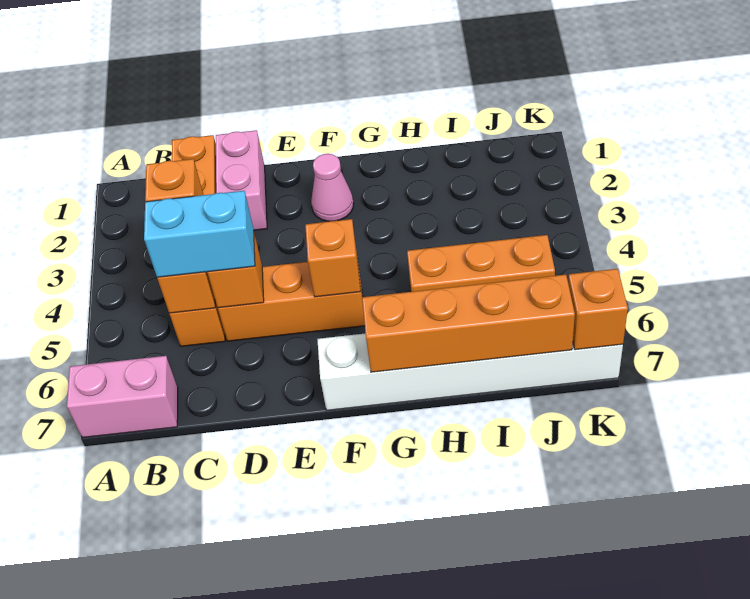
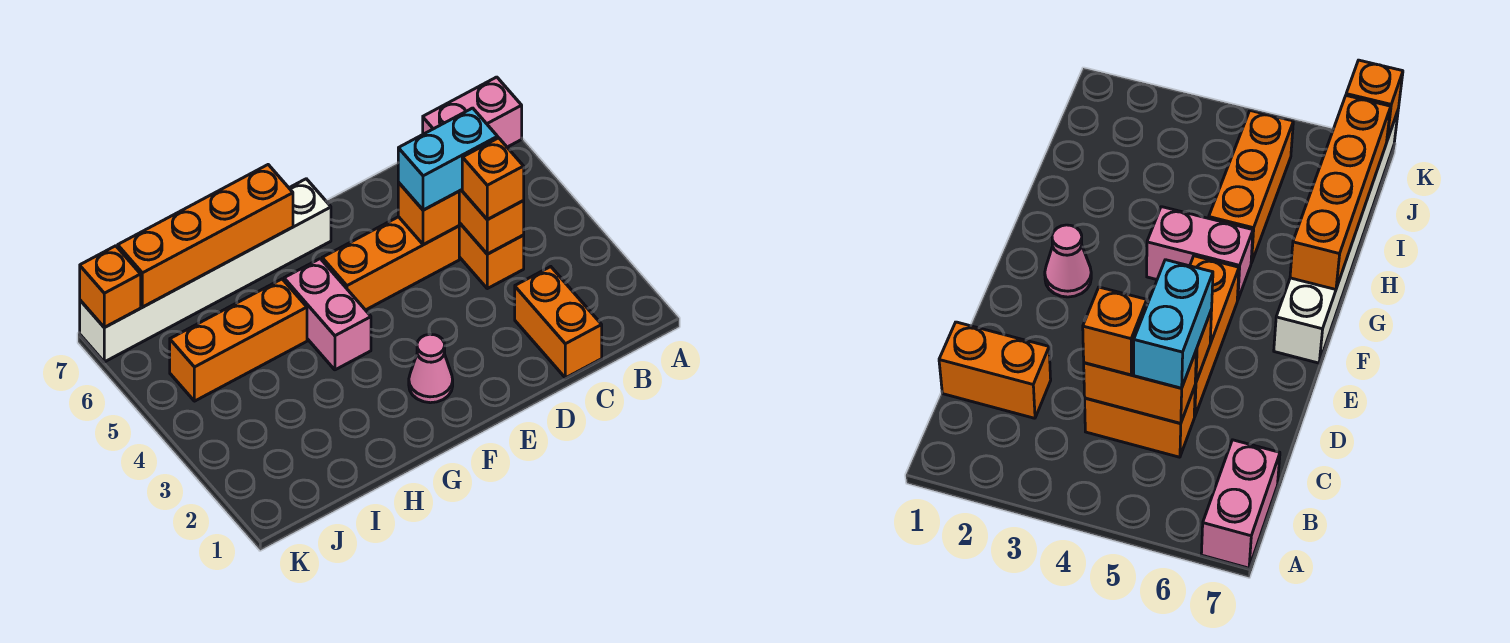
pink brick D1:D2 level 1 -> pink brick G4:G5 level 1
orange brick F5 level 2 -> none

